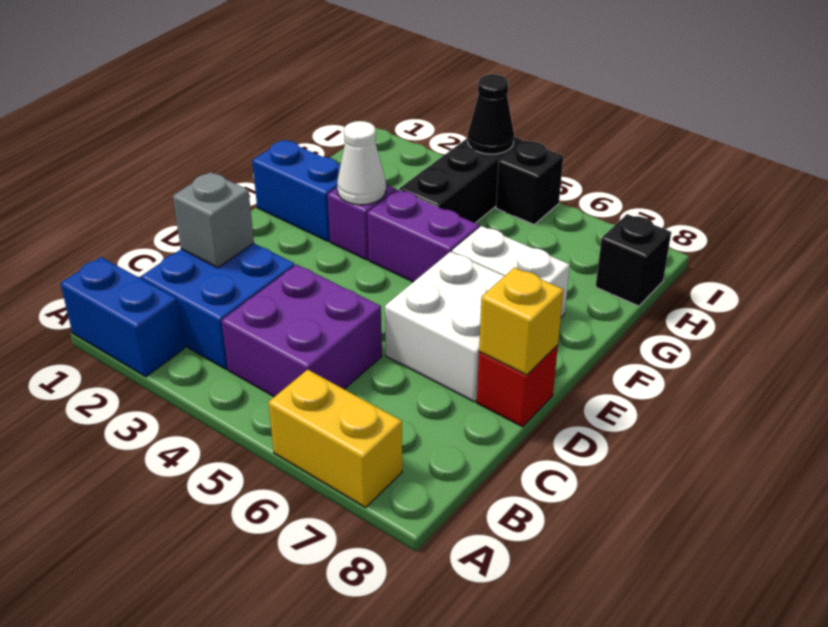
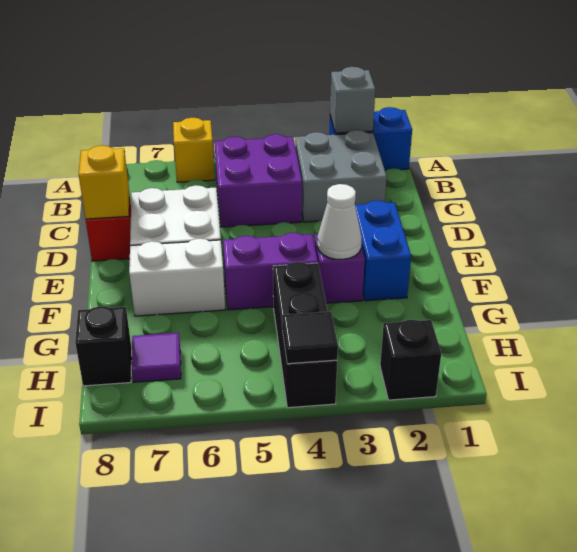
yellow brick A6:A7 level 1 -> yellow brick A6 level 1
blue brick B2:C3 level 1 -> grey brick B2:C3 level 1
grey brick C2 level 2 -> grey brick A2 level 2
blue brick F1:F2 level 1 -> blue brick E2:F2 level 1
none -> purple tile H7 level 1
black cone I4 level 2 -> black tile I4 level 2
black brick I5 level 1 -> black brick I2 level 1

